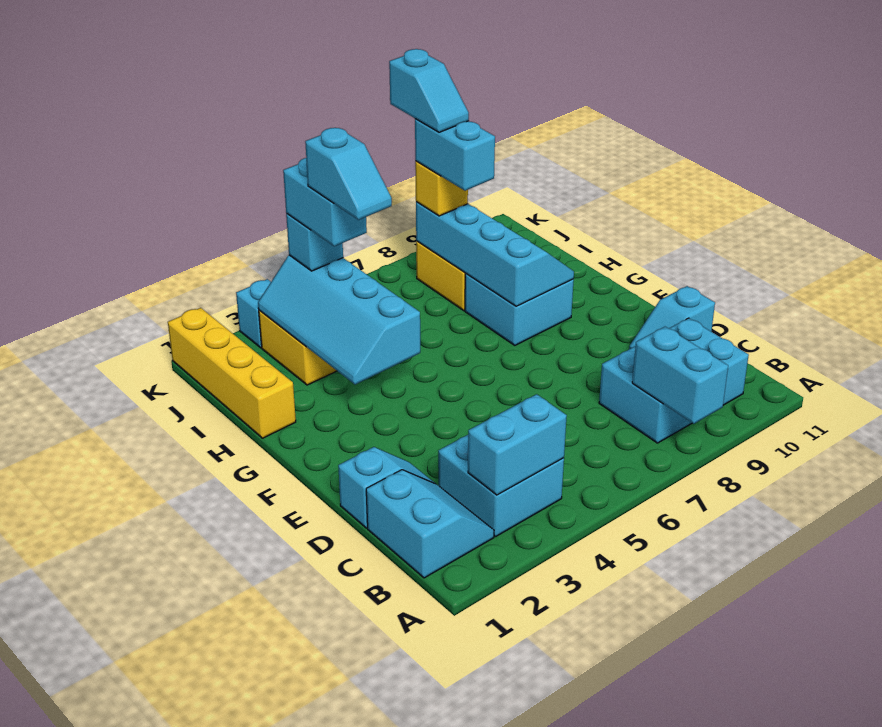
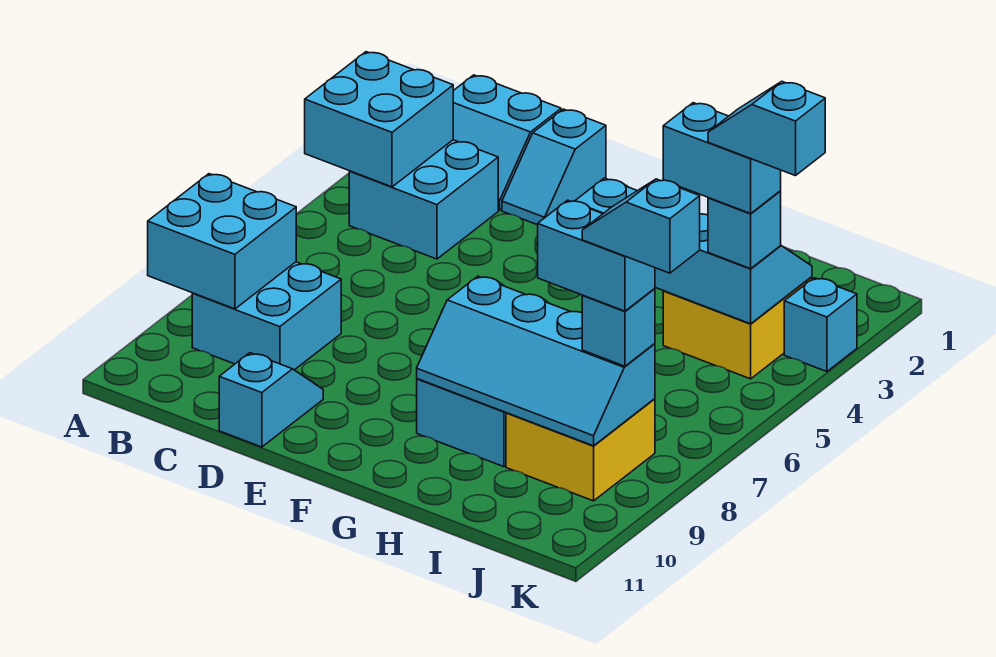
cyan brick A8:B8 level 2 -> cyan brick A8:B9 level 2
cyan brick B3:B4 level 2 -> cyan brick A3:B4 level 2
cyan brick B8:C10 level 1 -> cyan brick B8:C9 level 1
yellow brick H1:K1 level 1 -> none
cyan slope H4:I4 level 5 top I -> cyan slope J4:K4 level 5 top K
yellow brick J8 level 3 -> cyan brick J8 level 3

